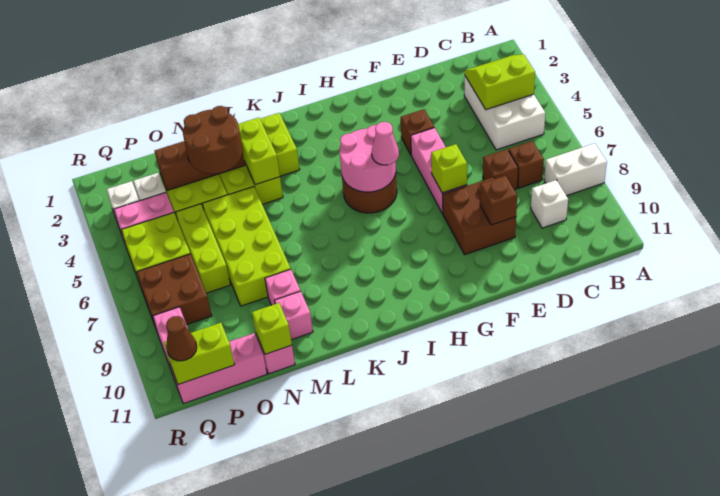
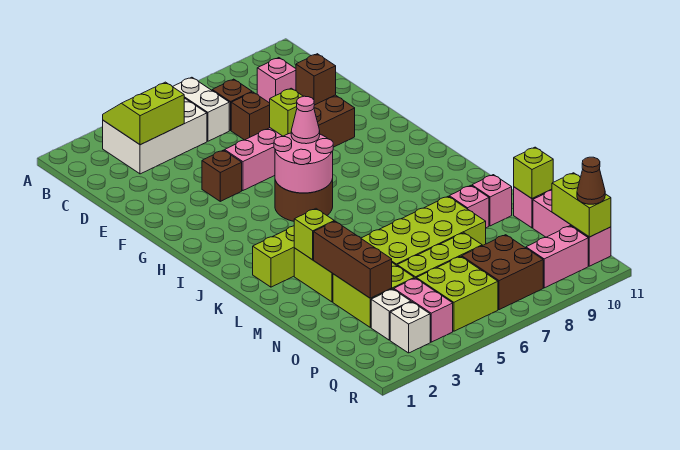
white brick A8:B8 level 1 -> white brick B6:C6 level 1
lime slope B3:C4 level 2 top 4 -> lime slope B3:C4 level 2 top C
white brick C9 level 1 -> pink brick C9 level 1
lime brick L3:L4 level 2 -> lime brick L3 level 2
brown round brick M3:N4 level 3 -> none

